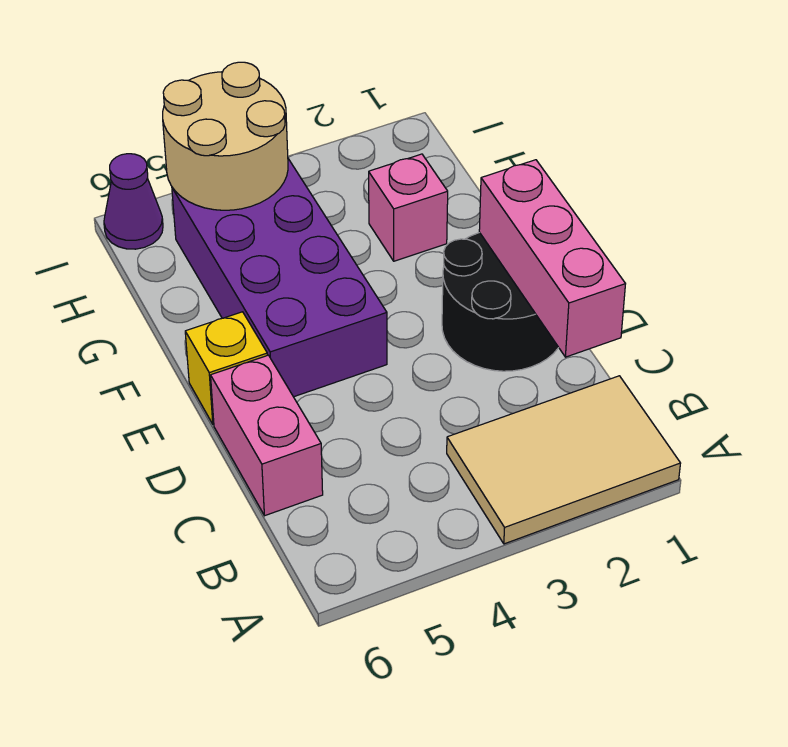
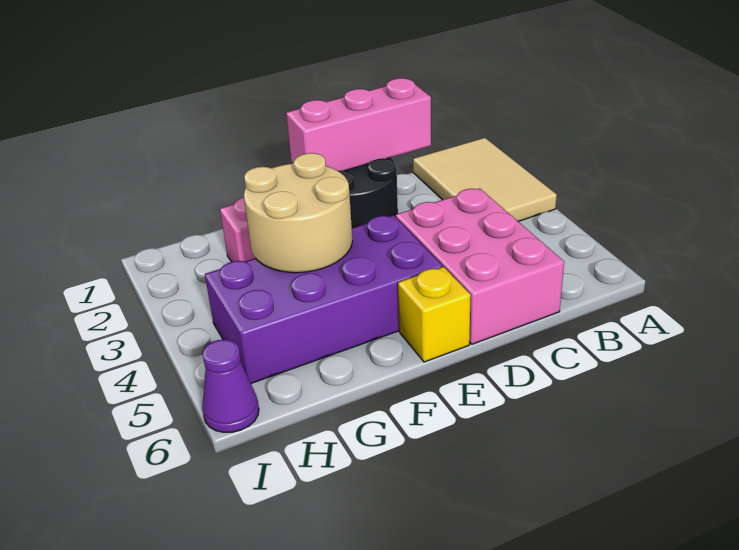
pink brick C6:D6 level 1 -> pink brick C4:D6 level 1
tan round brick H4:I5 level 2 -> tan round brick F3:G4 level 2

